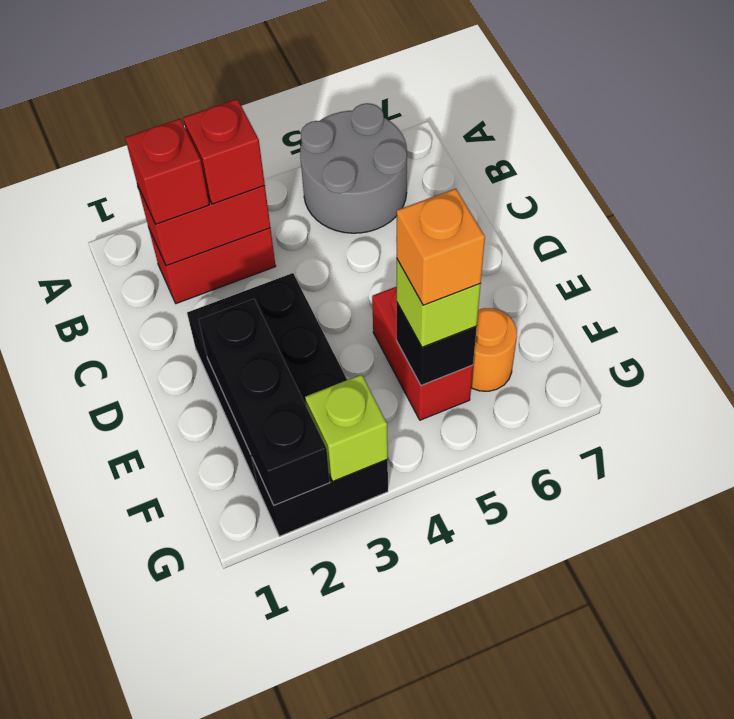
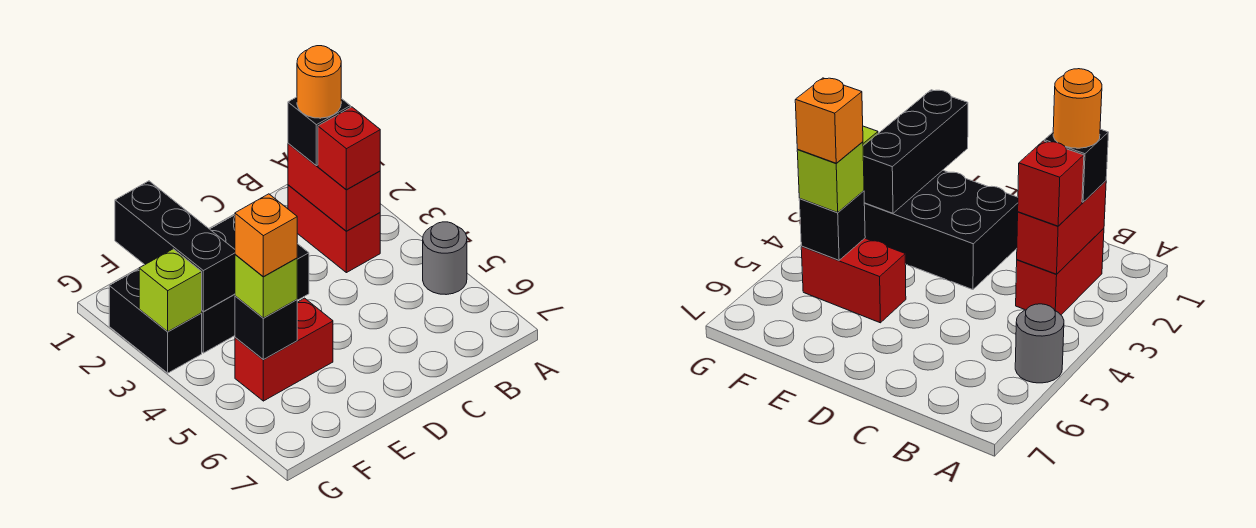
grey round brick A5:B6 level 1 -> grey round brick A5 level 1
red brick B2 level 3 -> black brick B2 level 3
black brick E2:G2 level 2 -> black brick F1:F3 level 2
orange round brick F6 level 1 -> orange round brick B2 level 4

